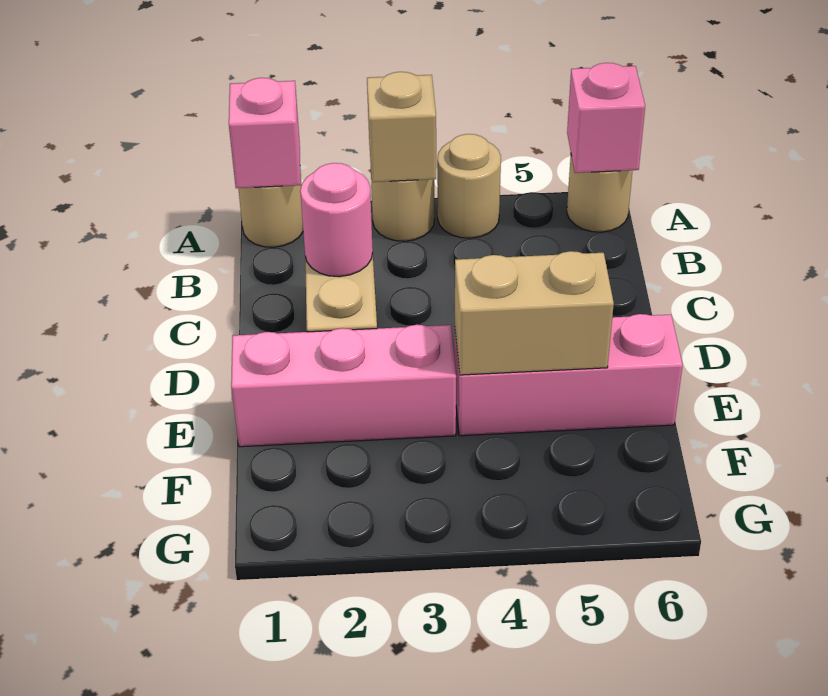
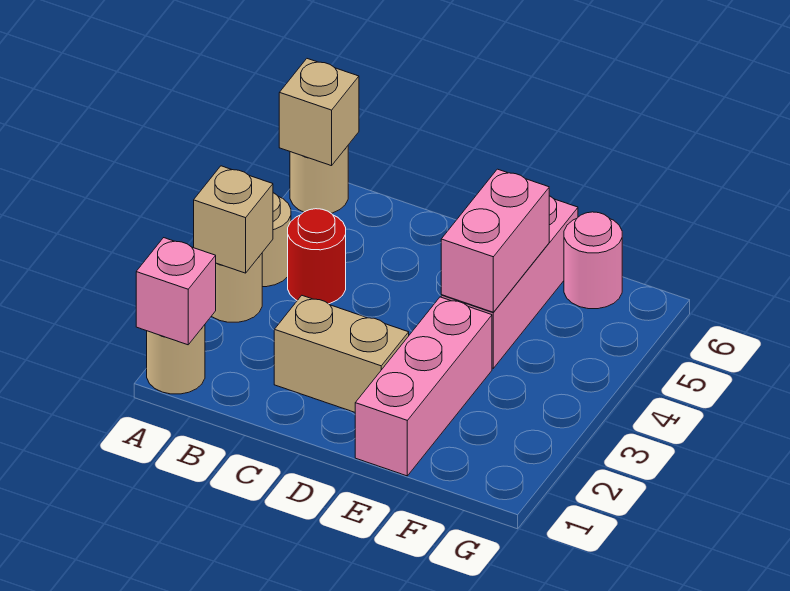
pink brick A6 level 2 -> tan brick A6 level 2
none -> red round brick B4 level 1
pink round brick C2 level 2 -> pink round brick F6 level 1
tan brick E4:E5 level 2 -> pink brick E4:E5 level 2

